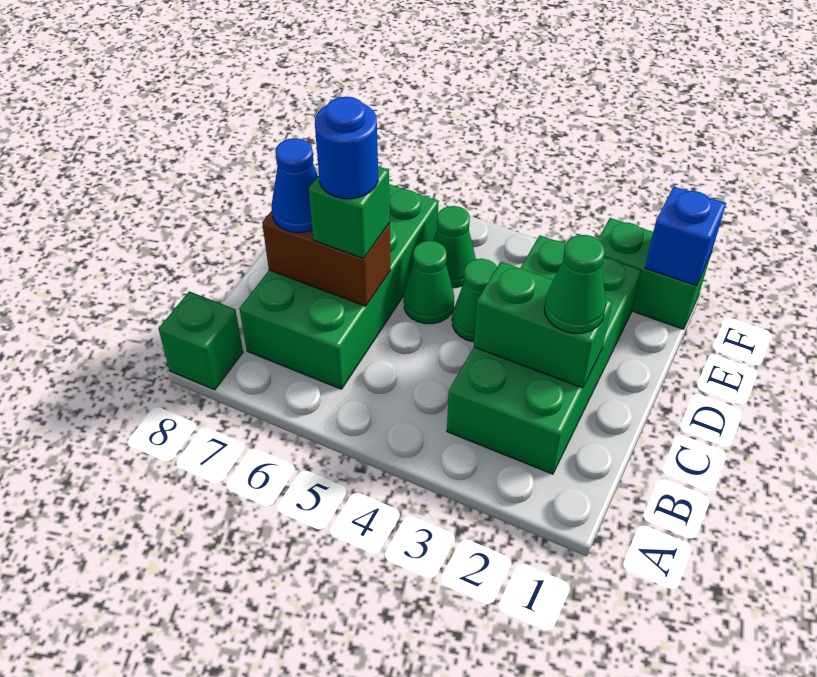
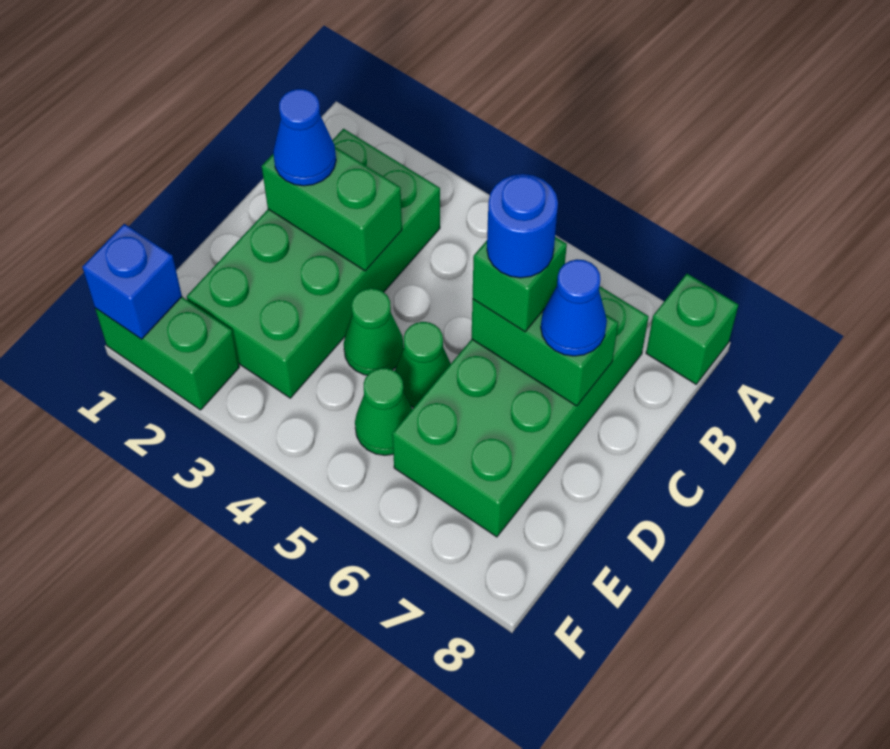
green cone C2 level 3 -> blue cone C2 level 3
brown brick C6:C7 level 2 -> green brick C6:C7 level 2

